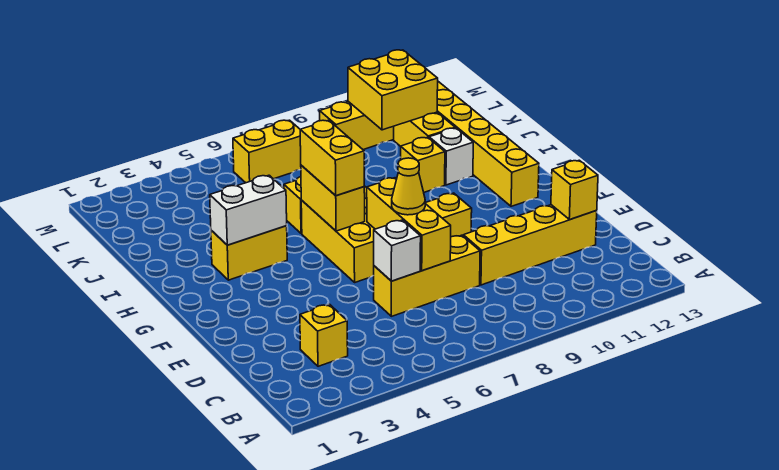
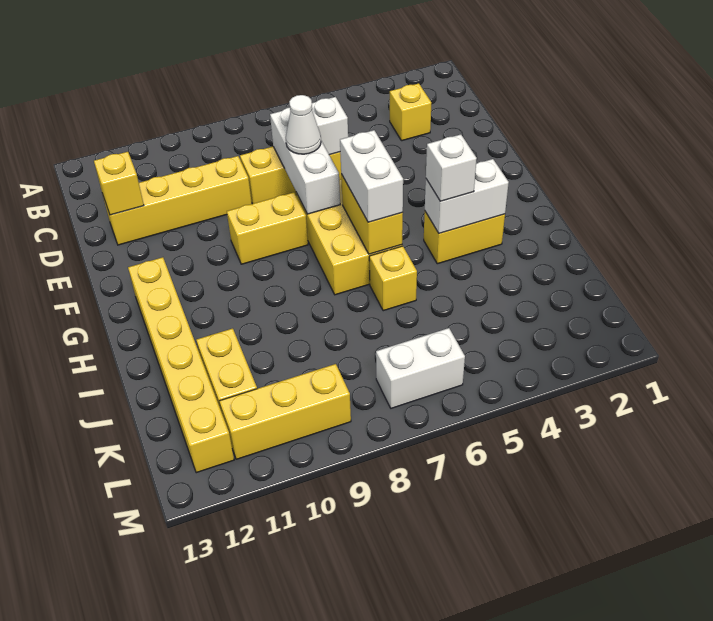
yellow brick D7:F7 level 2 -> white brick D7:F7 level 2
yellow cone E7 level 3 -> white cone E7 level 3
yellow brick G6:H6 level 3 -> white brick G6:H6 level 3
yellow brick I10 level 1 -> none
white brick I11 level 1 -> white brick H4 level 3
yellow brick K10:L11 level 2 -> none
yellow brick L6:L7 level 1 -> white brick L6:L7 level 1

